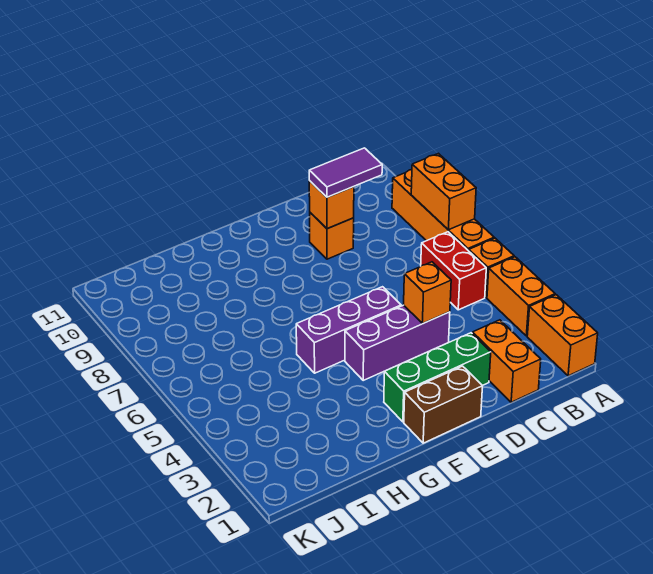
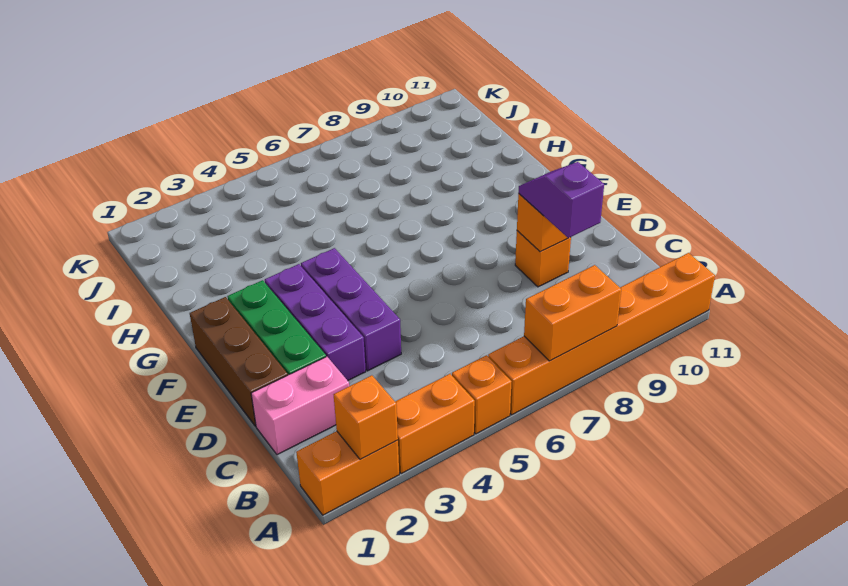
orange brick A6:A9 level 1 -> orange brick A6:A11 level 1
red brick B5:B6 level 1 -> none
orange brick C1:C2 level 1 -> pink brick C1:C2 level 1
purple tile C9:D9 level 3 -> purple slope C9:D9 level 3 top C
orange brick D4 level 2 -> orange brick A2 level 2
brown brick E1:F1 level 1 -> brown brick D1:F1 level 1
purple brick E5:G5 level 1 -> purple brick D3:F3 level 1

